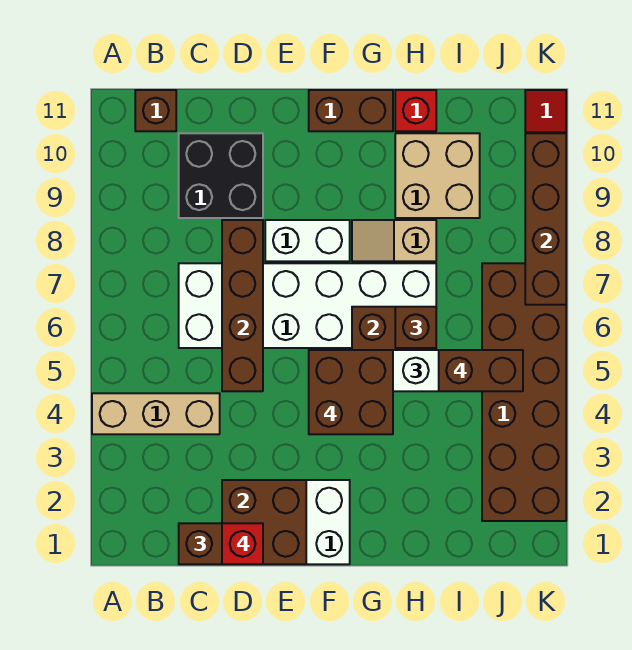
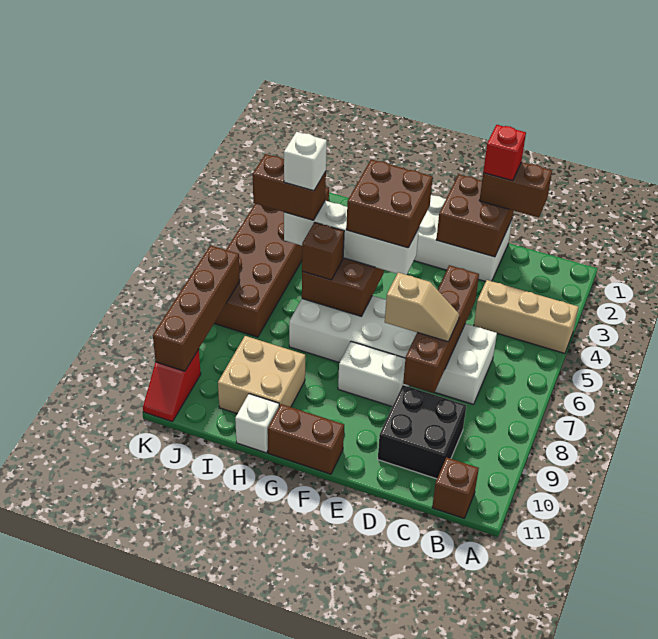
tan slope G8:H8 level 1 top H -> tan slope D7:E7 level 3 top E
red brick H11 level 1 -> white brick H11 level 1
none -> white brick I5 level 5

